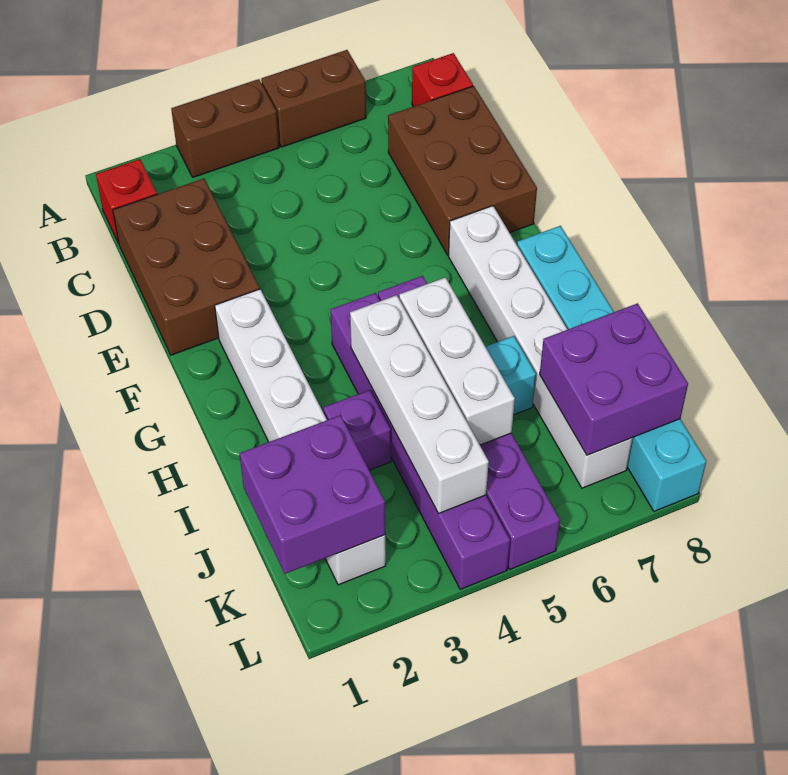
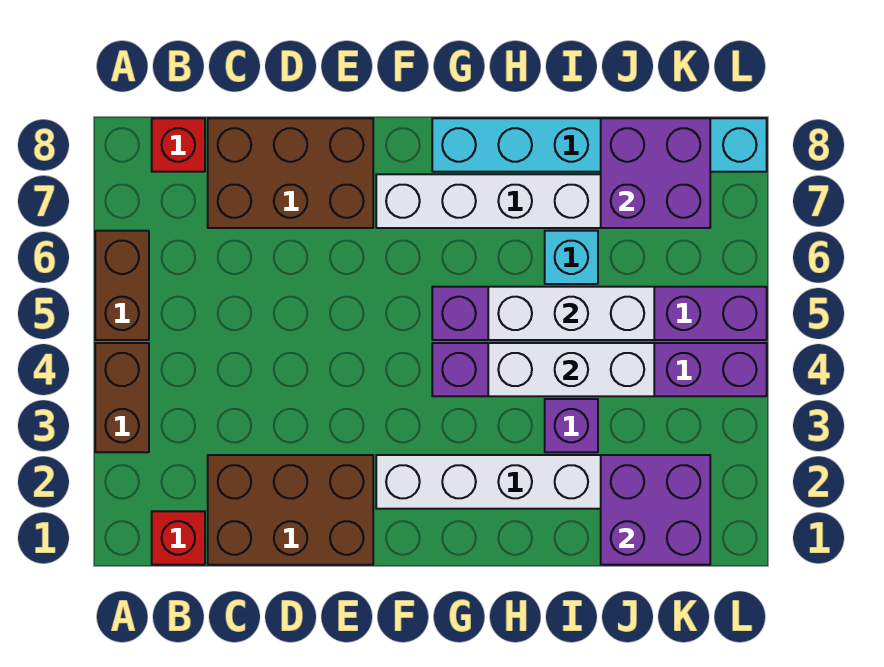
white brick H4:K4 level 2 -> white brick H4:J4 level 2

